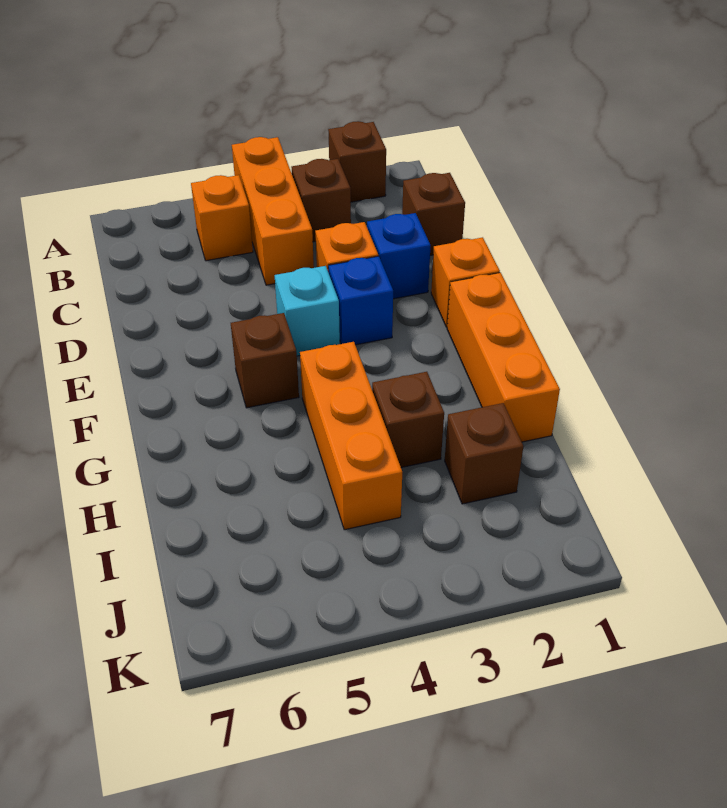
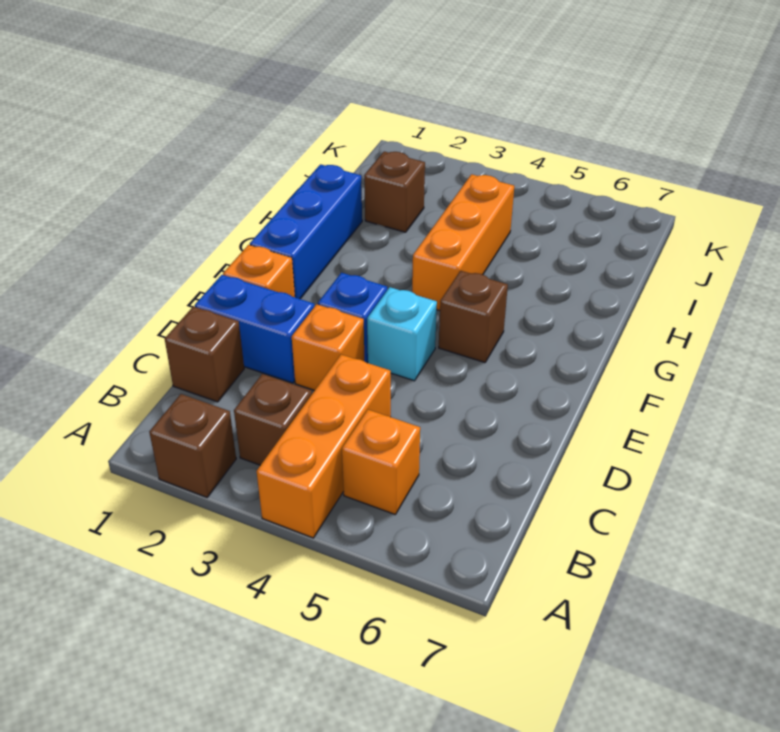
blue brick D2 level 1 -> blue brick D1:D2 level 1
orange brick F1:H1 level 1 -> blue brick F1:H1 level 1
brown brick H3 level 1 -> none

